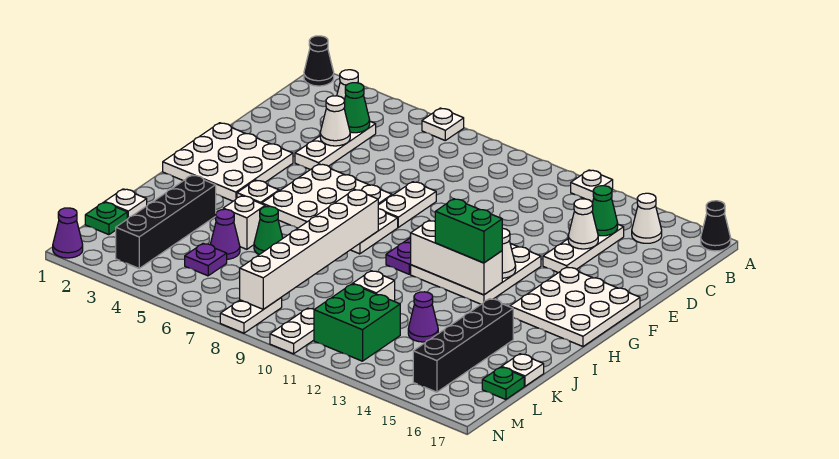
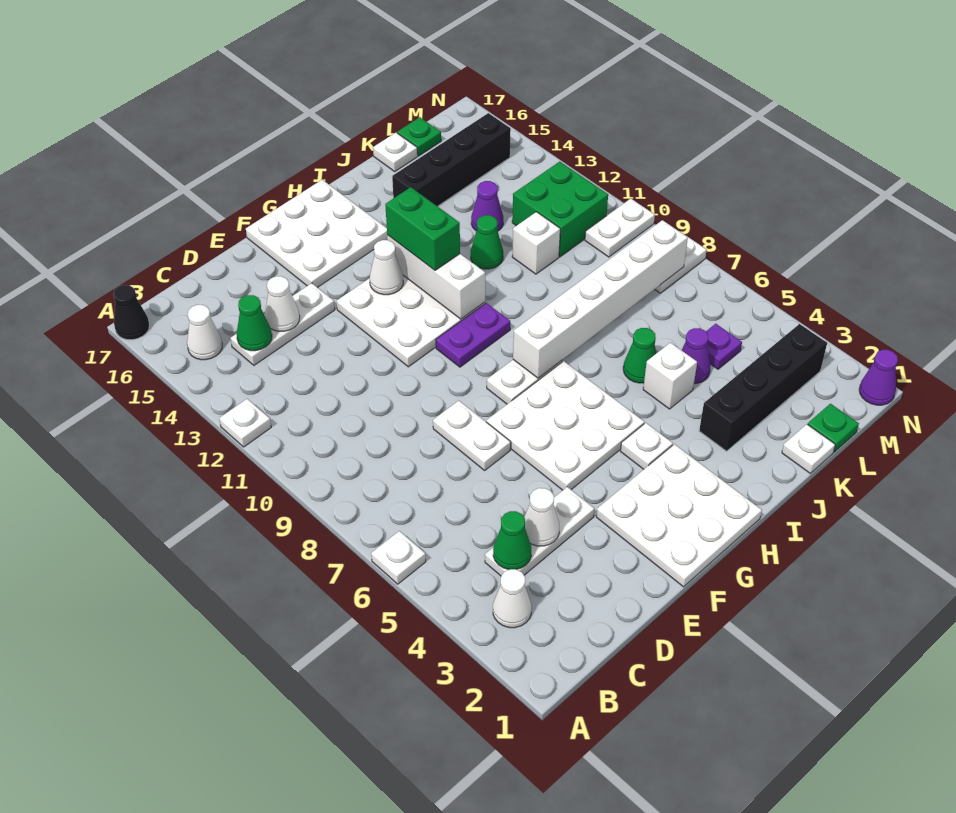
black cone A1 level 1 -> none
white plate E8:F8 level 1 -> white plate E7:E8 level 1
none -> green cone J12 level 1

